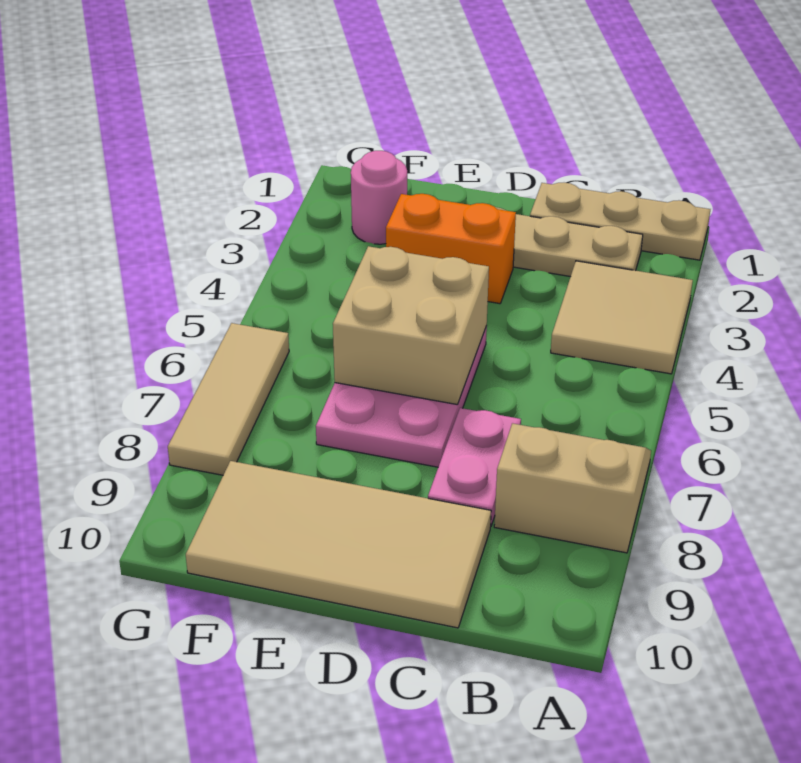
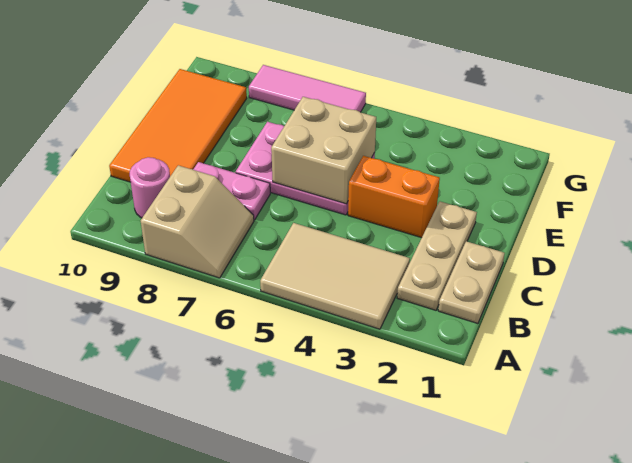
tan plate A1:C1 level 1 -> tan plate B1:C1 level 1
tan tile A3:B4 level 1 -> tan tile A3:B5 level 1
tan tile C9:F10 level 1 -> orange tile C9:F10 level 1
orange brick D3:E3 level 1 -> orange brick D3:D4 level 1
pink round brick F2 level 1 -> pink round brick B9 level 1
tan tile G6:G8 level 1 -> pink tile G6:G8 level 1

